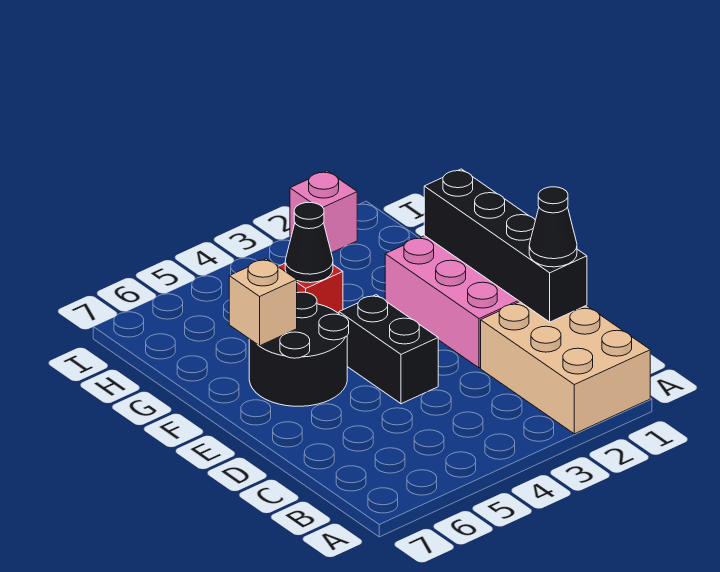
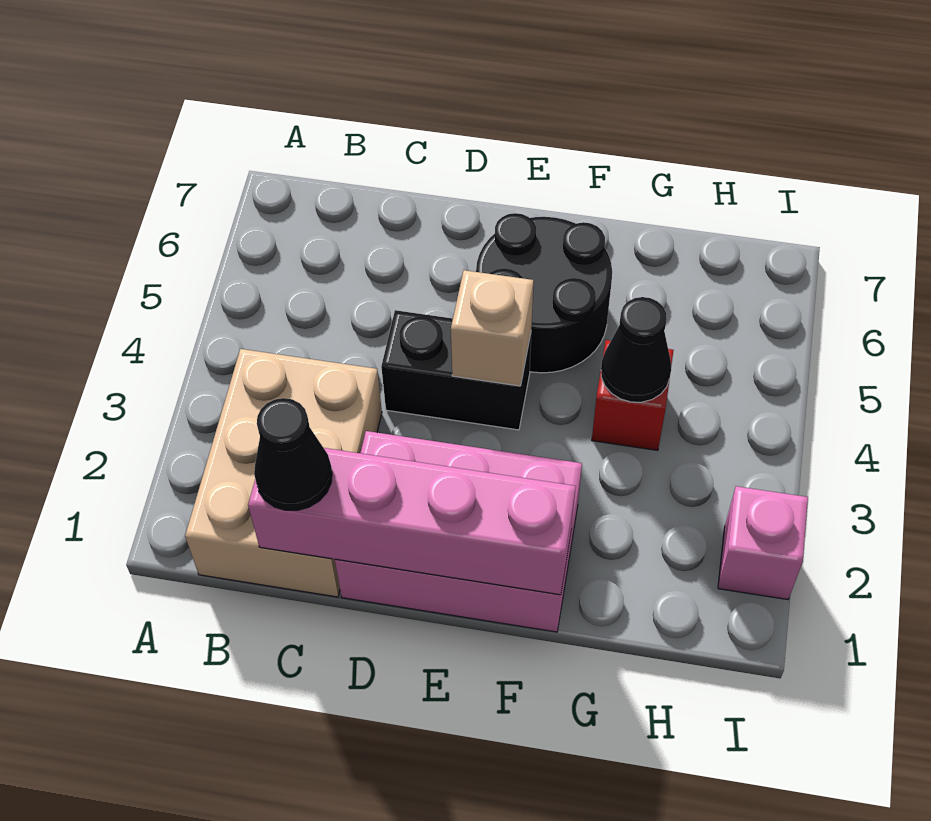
tan brick A1:C2 level 1 -> tan brick B1:C3 level 1
black brick C1:F1 level 2 -> pink brick C1:F1 level 2
tan brick F6 level 2 -> tan brick E4 level 2

